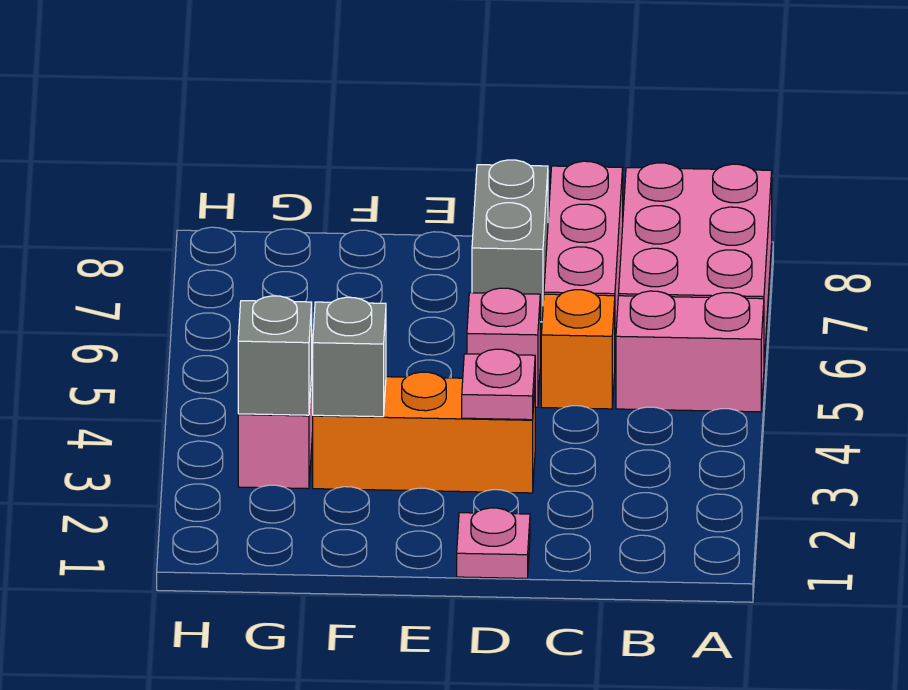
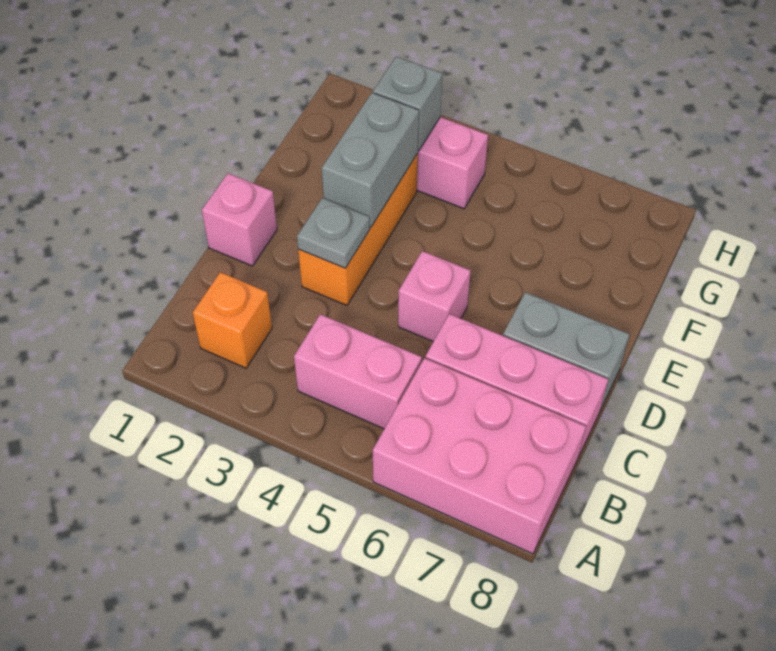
pink brick A5:B5 level 1 -> pink brick B4:B5 level 1
orange brick C5 level 1 -> orange brick B2 level 1
pink plate D1 level 1 -> pink brick D1 level 1
pink plate D3 level 2 -> grey plate D3 level 2
grey brick F3 level 2 -> grey brick E3:F3 level 2

